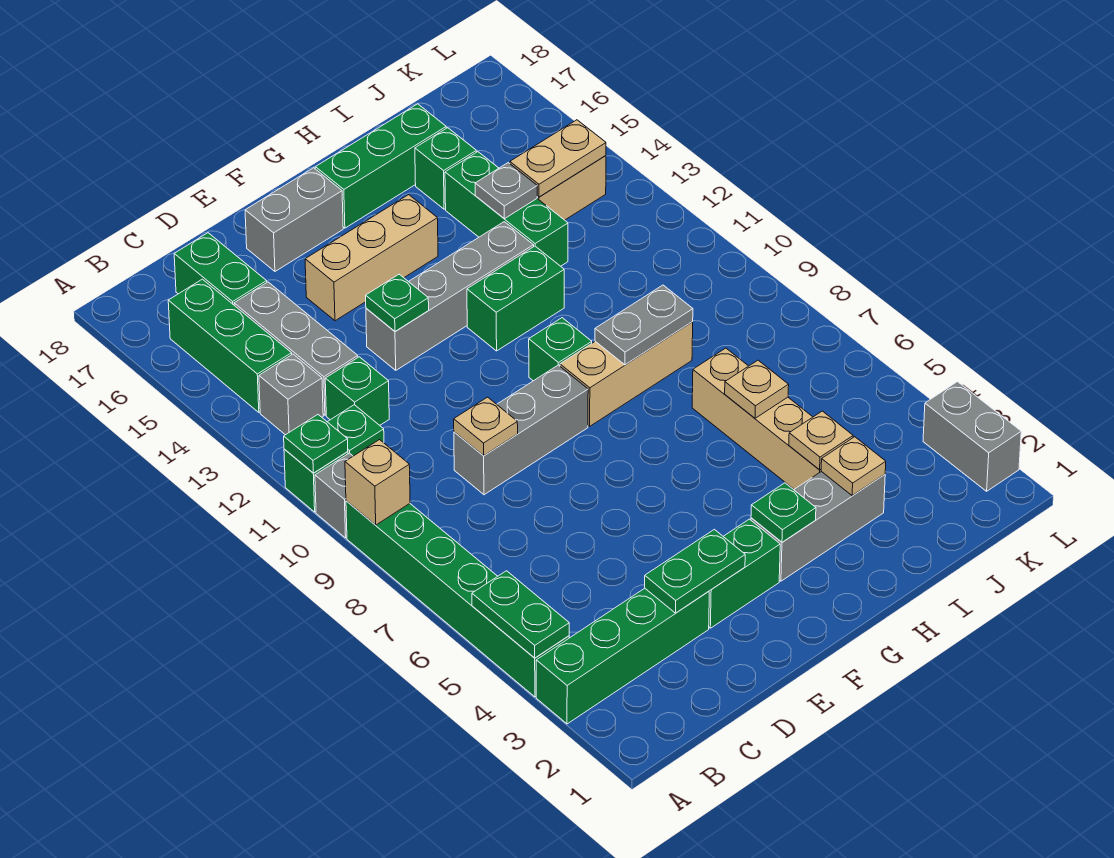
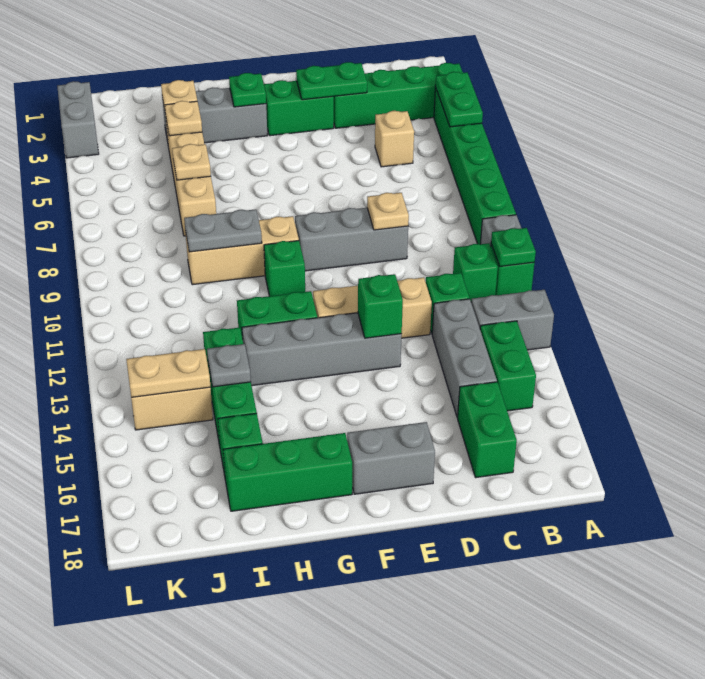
tan brick A9 level 2 -> tan brick C5 level 1
grey brick B13 level 1 -> grey brick A13:B13 level 1
green brick B14:B16 level 1 -> green brick B14:B15 level 1
green plate E13 level 2 -> green brick E13 level 2
tan brick E15:G15 level 1 -> tan brick D12:F12 level 1

